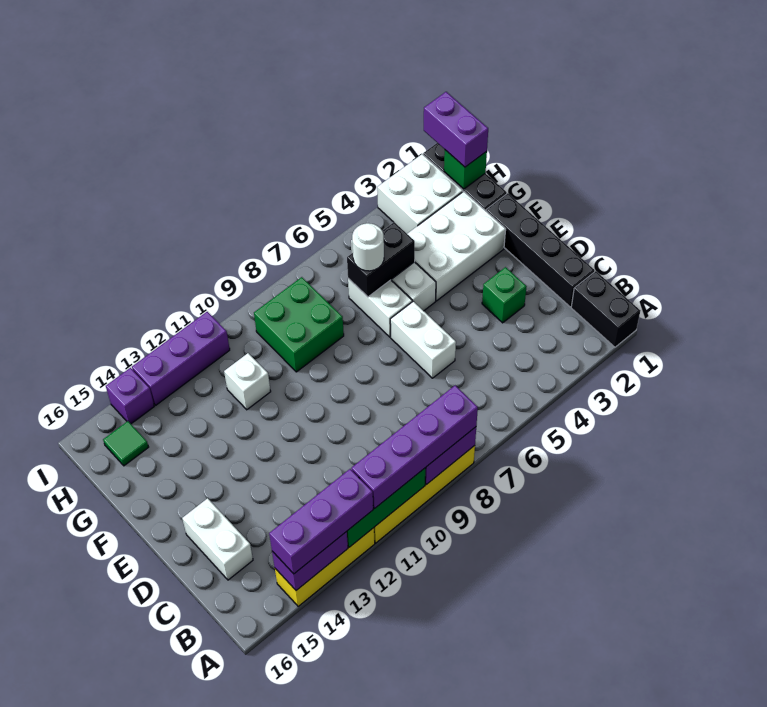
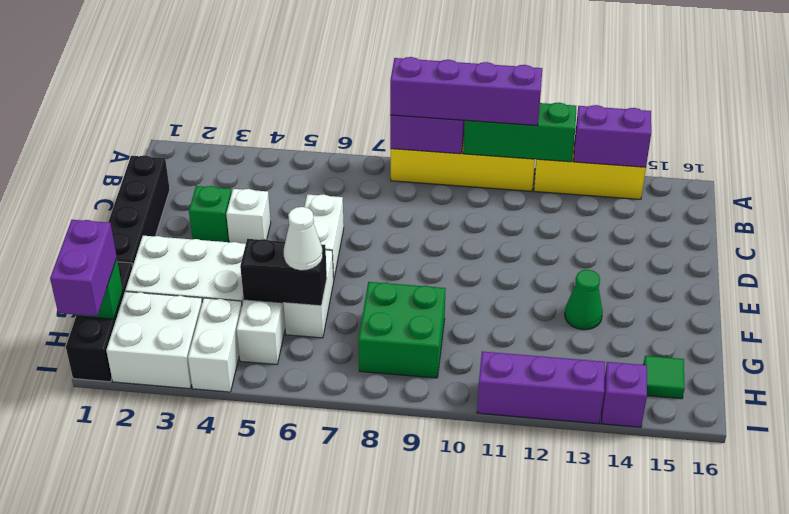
black brick A1:B1 level 1 -> none
purple brick A12:A14 level 3 -> none
white brick C15:D15 level 1 -> white brick H4:I4 level 1
none -> green cone F13 level 1
white round brick G6 level 3 -> white cone G6 level 3
white brick G11 level 1 -> white brick D4 level 1

